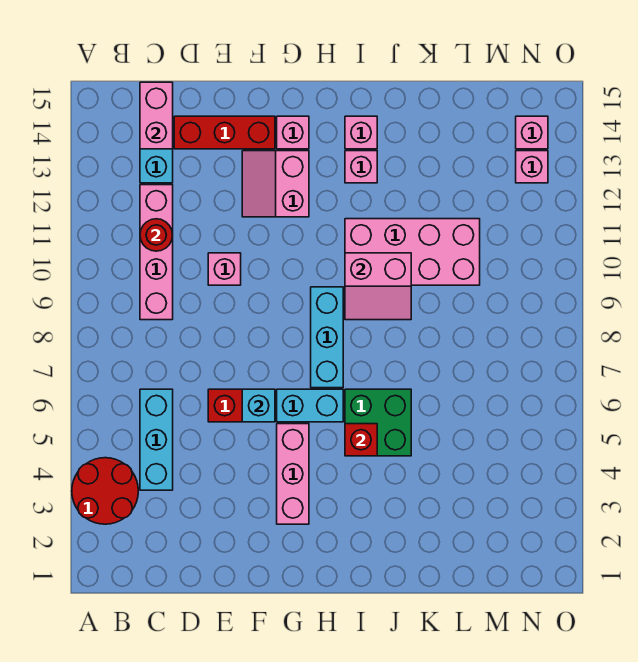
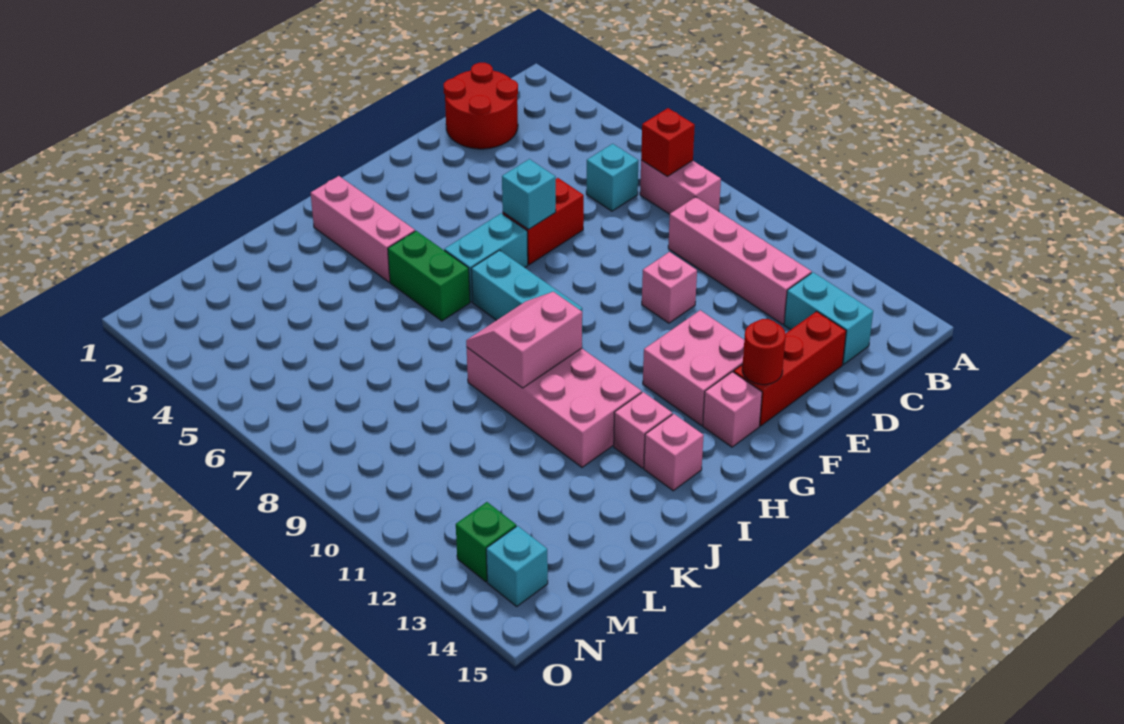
red round brick A3:B4 level 1 -> red round brick C1:D2 level 1
cyan brick C4:C6 level 1 -> cyan brick C6 level 1
red round brick C11 level 2 -> red round brick F14 level 2
pink brick C14:C15 level 2 -> pink brick B7:B8 level 1
pink slope F12:G13 level 1 top G -> pink brick F12:G13 level 1
pink brick G3:G5 level 1 -> pink brick I2:I4 level 1
green brick I5:J6 level 1 -> green brick I5:I6 level 1
red brick I5 level 2 -> red brick B7 level 2
pink brick I10:L11 level 1 -> pink brick I9:J12 level 1
pink brick N13 level 1 -> green brick N13 level 1
pink brick N14 level 1 -> cyan brick N14 level 1

